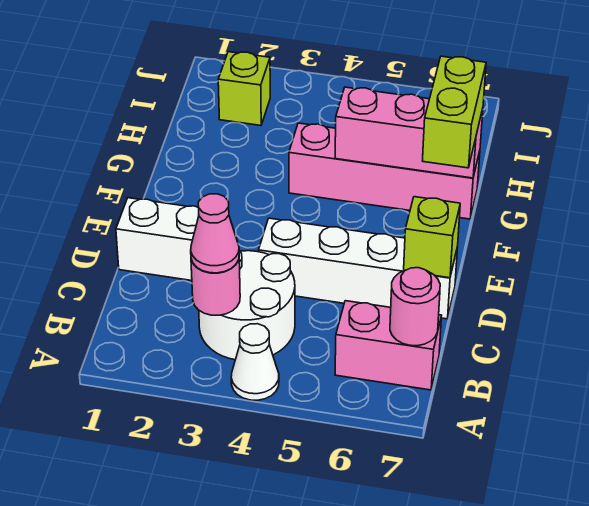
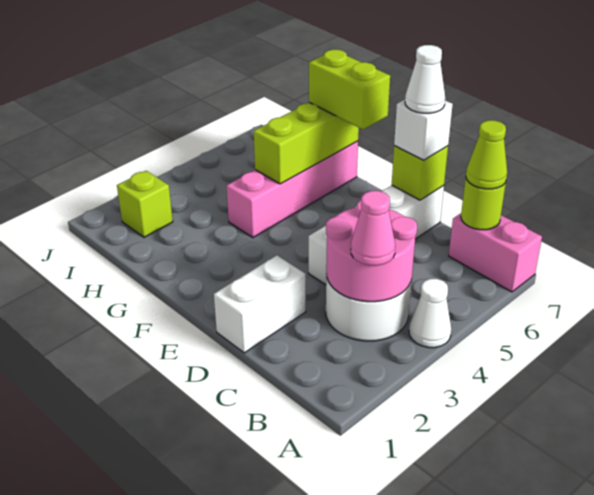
pink round brick B3 level 2 -> pink round brick B3:C4 level 2
pink brick B6:B7 level 1 -> pink brick A7:B7 level 1
pink round brick B7 level 2 -> lime round brick B7 level 2
none -> lime cone B7 level 3
none -> white brick D7 level 3
none -> white cone D7 level 4
pink brick G5:G7 level 2 -> lime brick G5:G7 level 2

